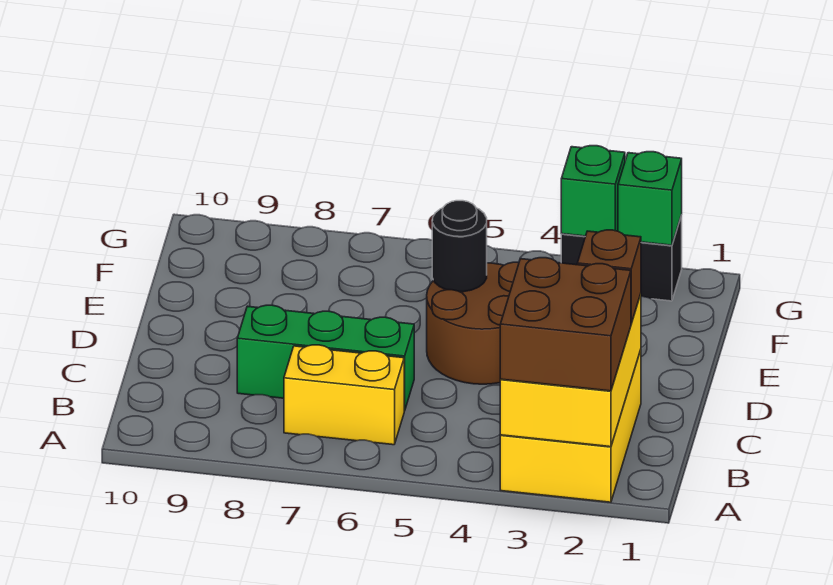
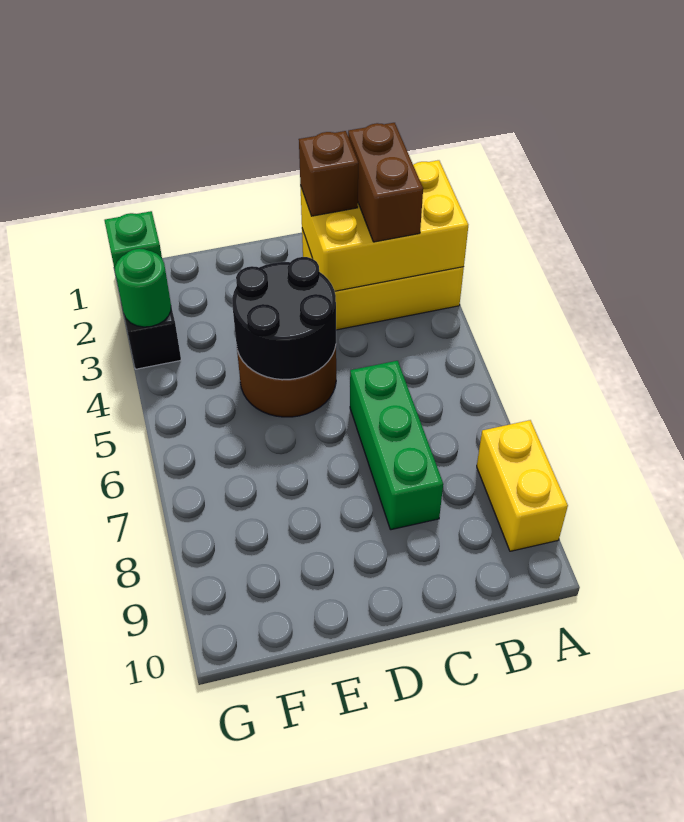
brown brick A2:B3 level 3 -> brown brick B2:B3 level 3
yellow brick B6:B7 level 1 -> yellow brick A8:A9 level 1
black round brick E5 level 2 -> black round brick D4:E5 level 2
green brick G3 level 2 -> green round brick G3 level 2

